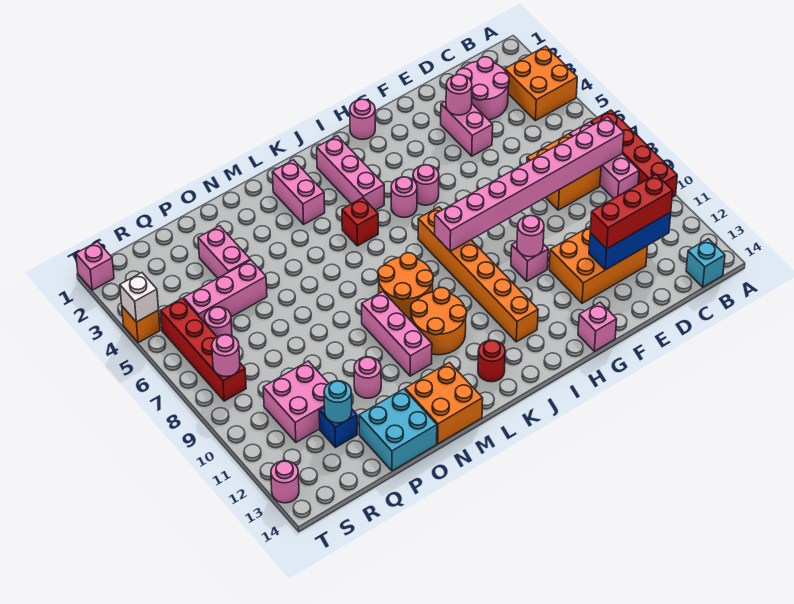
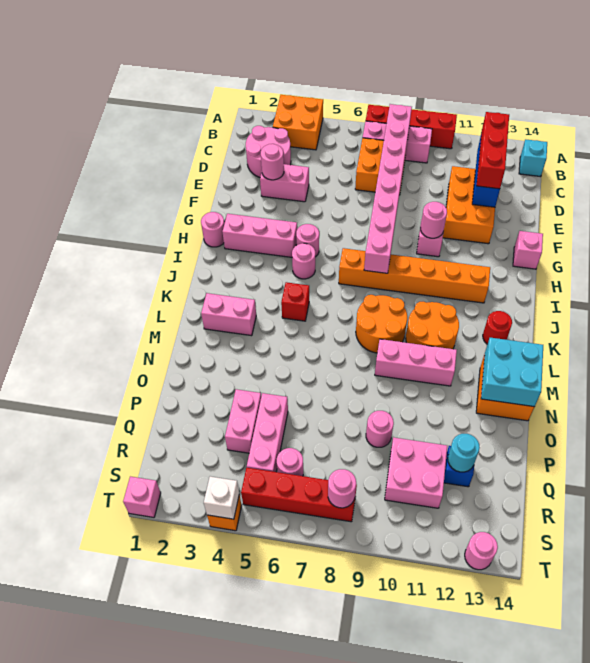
pink brick J2:J4 level 1 -> pink brick H2:H4 level 1
pink round brick O11 level 1 -> pink round brick P9 level 1
cyan brick O13:P14 level 1 -> cyan brick M13:N14 level 2
pink brick P3:P4 level 1 -> pink brick P4:Q4 level 1

